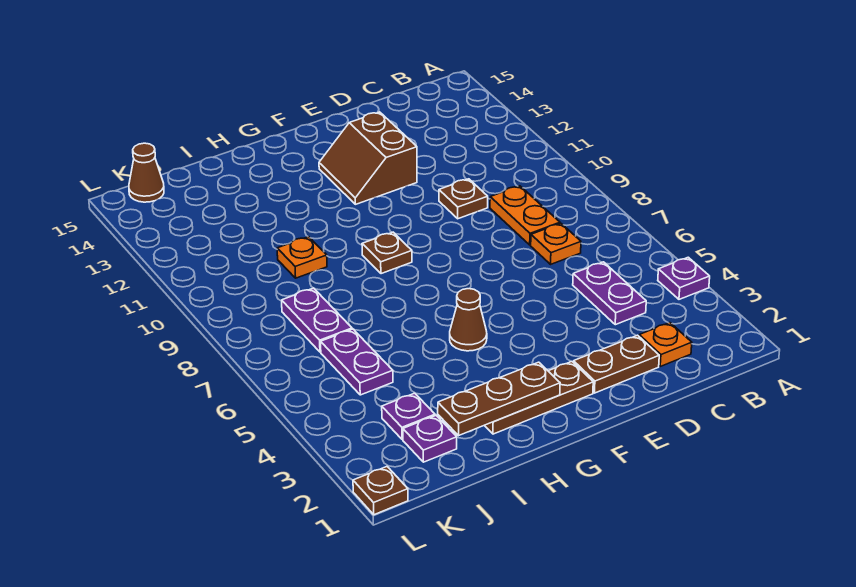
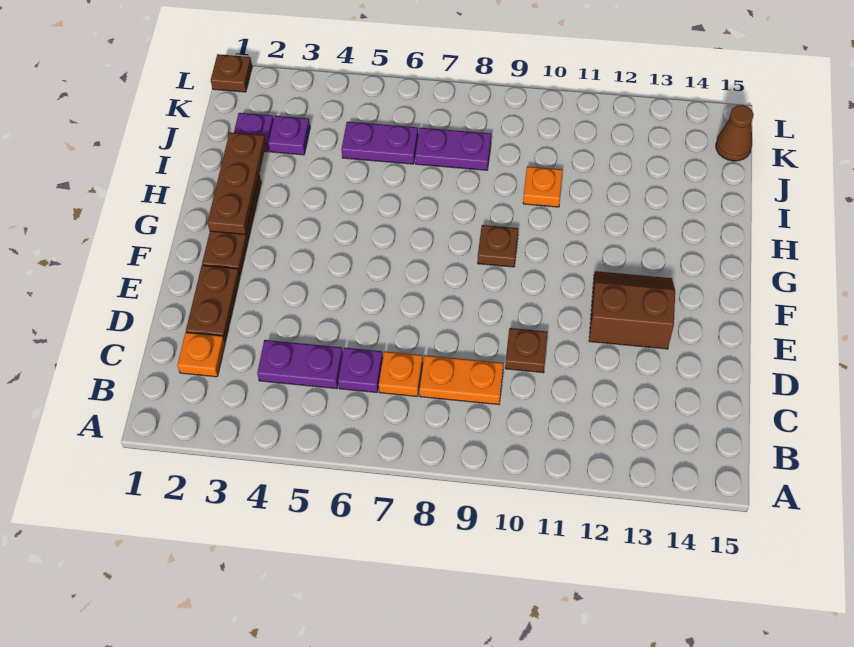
purple plate A4 level 1 -> purple plate C6 level 1
brown cone G5 level 1 -> none

